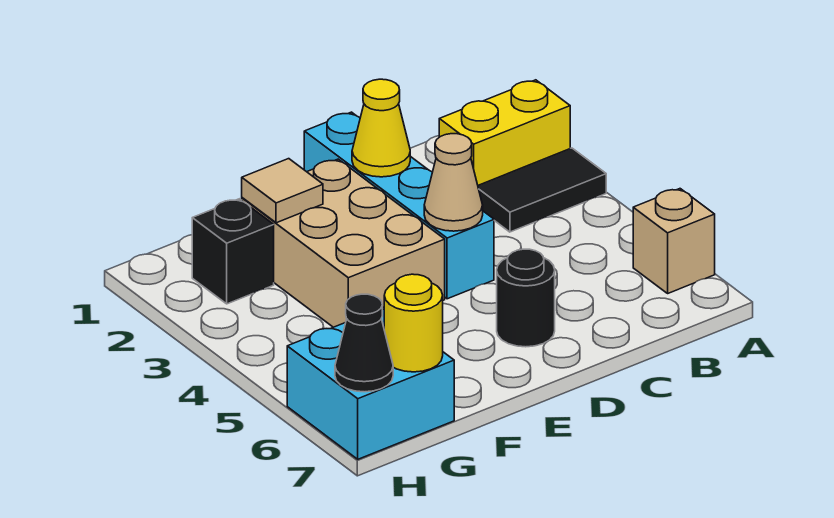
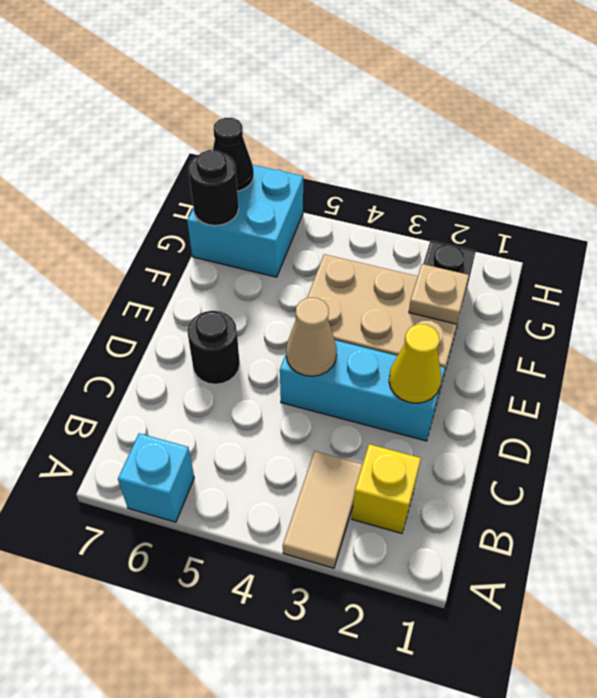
yellow brick A2:B2 level 1 -> yellow brick B2 level 1
black tile A3:B3 level 1 -> tan tile A3:B3 level 1
tan brick A6 level 1 -> cyan brick A6 level 1
cyan brick D1:D4 level 1 -> cyan brick D2:D4 level 1
tan tile F2 level 2 -> tan plate F2 level 2
yellow round brick G7 level 2 -> black round brick G7 level 2

